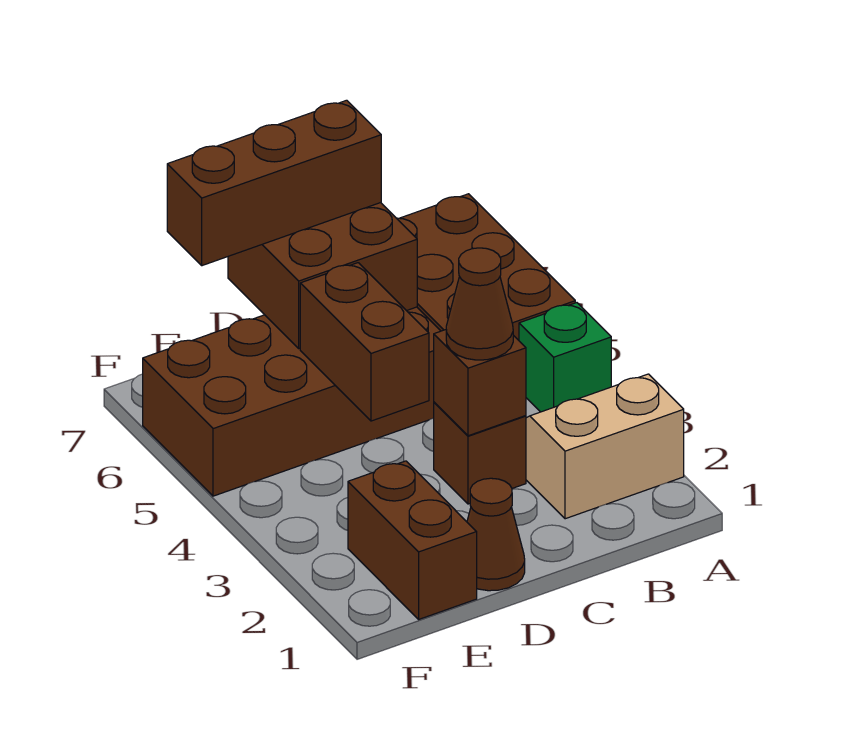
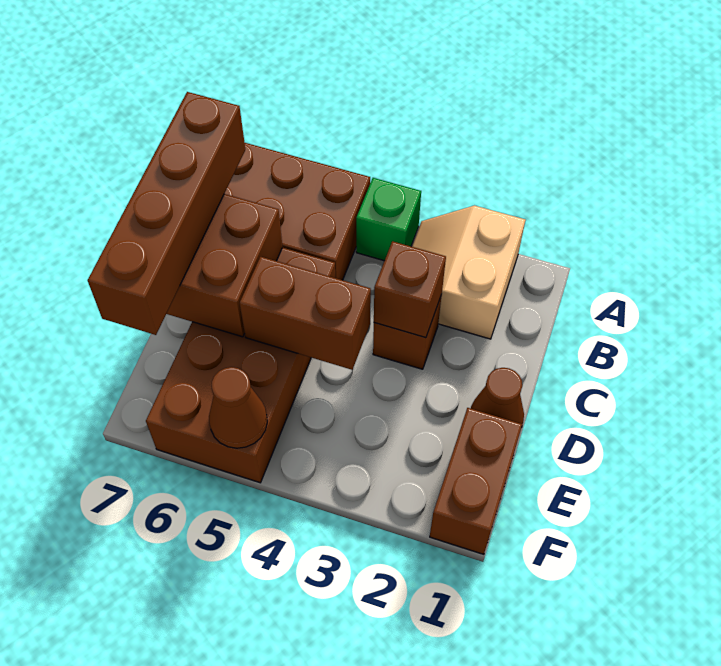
brown cone C3 level 3 -> brown cone F5 level 2
brown brick C7:E7 level 3 -> brown brick B7:E7 level 3
brown brick E1:E2 level 1 -> brown brick E1:F1 level 1

